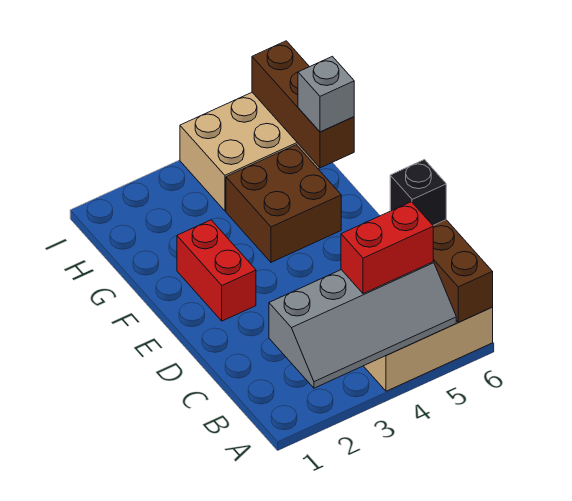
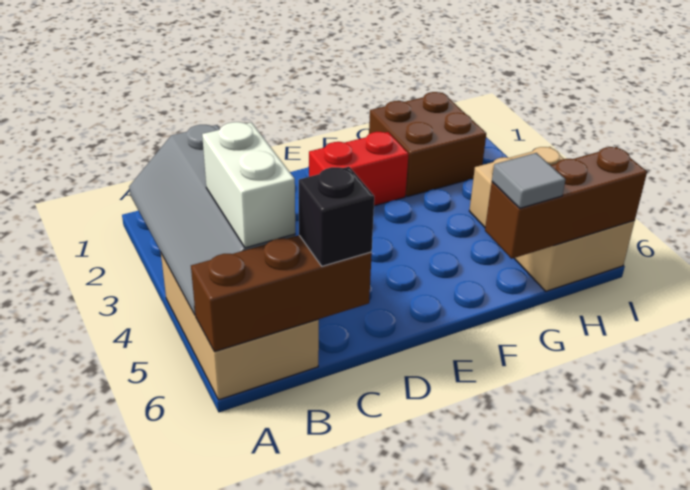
red brick B4:B5 level 3 -> white brick B4:B5 level 3
brown brick F4:G5 level 1 -> brown brick G1:H2 level 1
grey brick G6 level 3 -> grey tile G6 level 3

